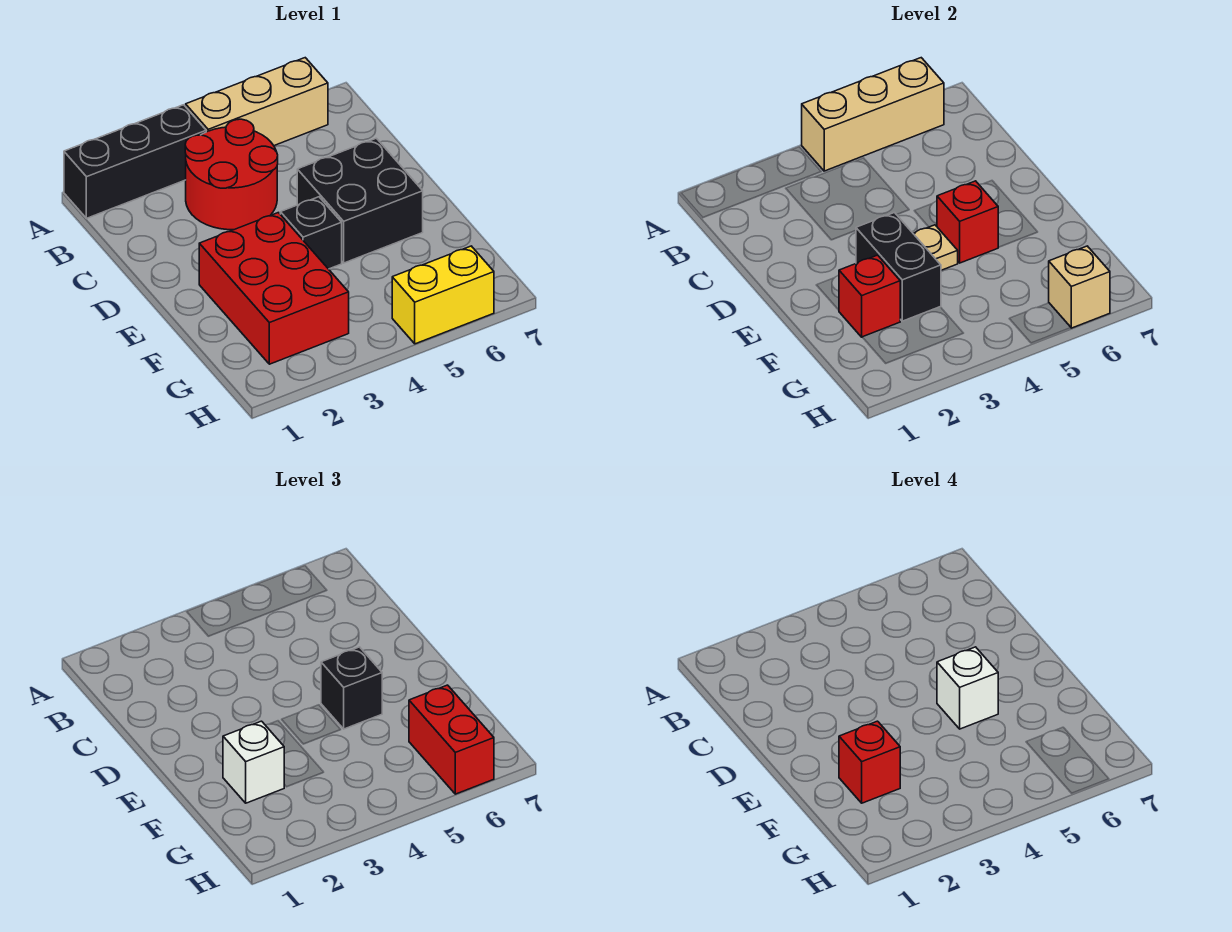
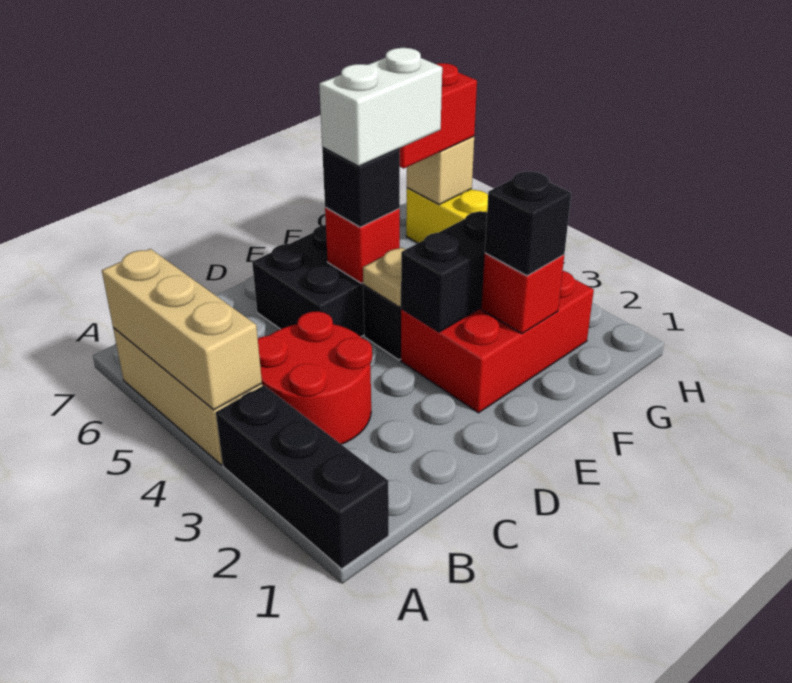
white brick E5 level 4 -> white brick E5:F5 level 4
white brick F2 level 3 -> black brick F2 level 3
red brick F2 level 4 -> none

